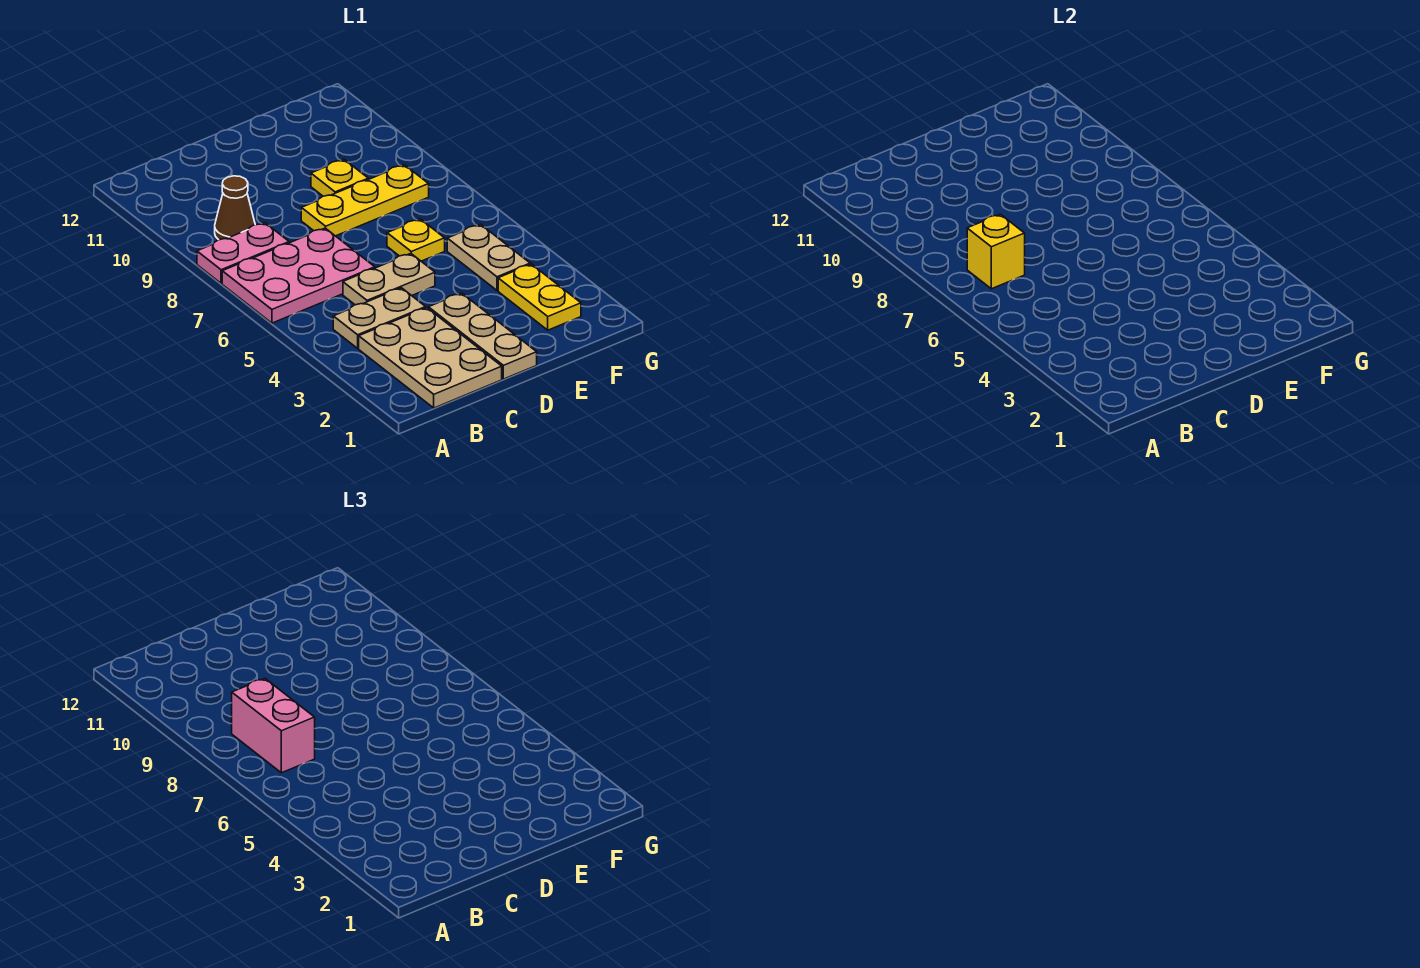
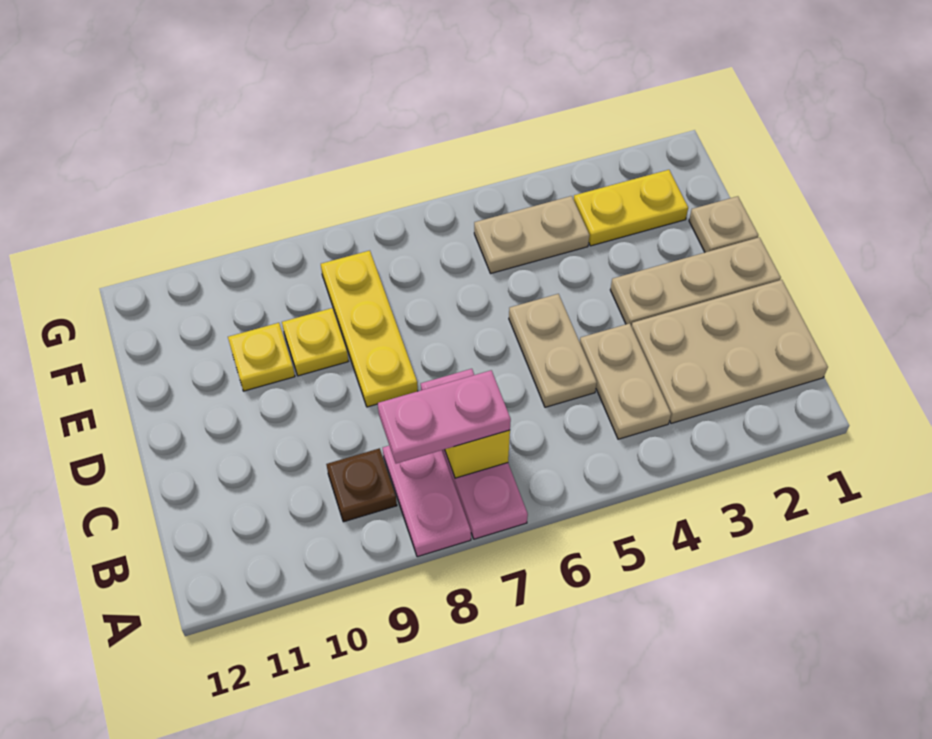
pink plate A6:C7 level 1 -> pink plate A7:C7 level 1
pink brick B7:B8 level 3 -> pink plate B7:B8 level 3
brown cone B9 level 1 -> brown plate B9 level 1
none -> tan plate E1 level 1
yellow plate E6 level 1 -> yellow plate E10 level 1

